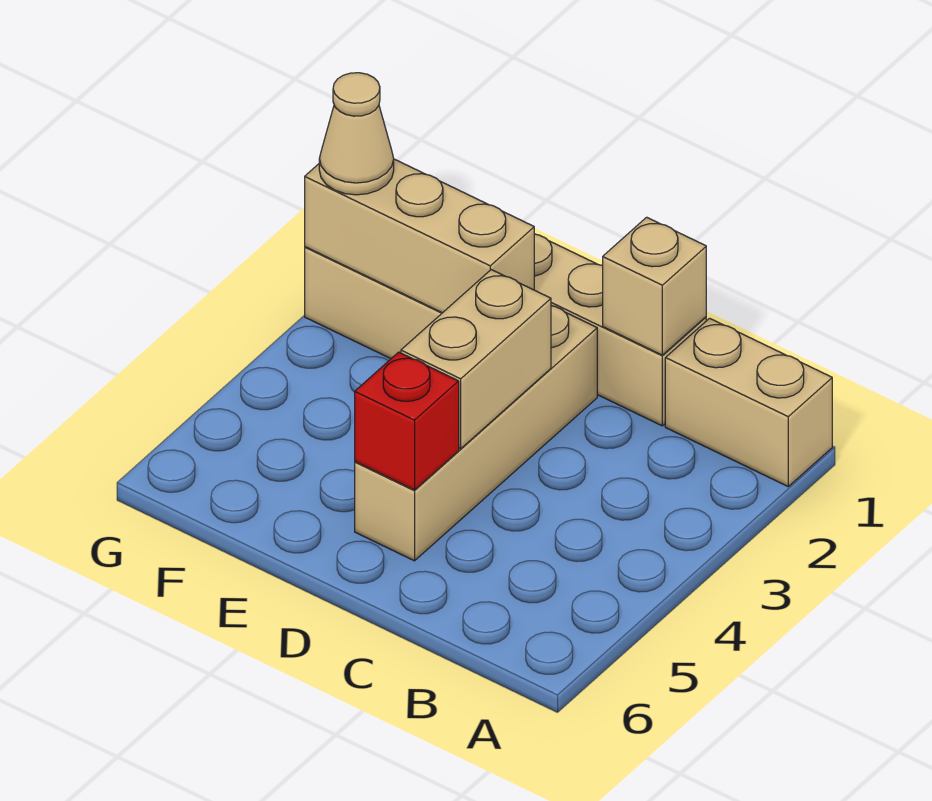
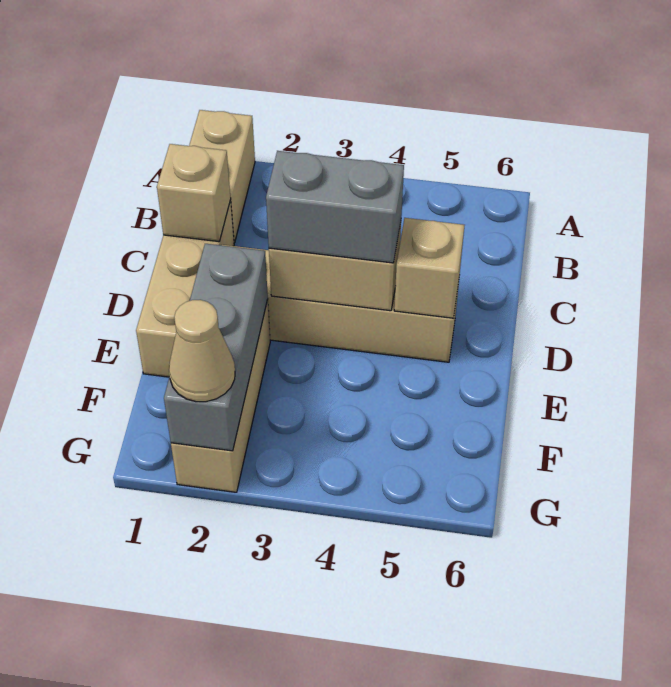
none -> grey brick D3:D4 level 3
red brick D5 level 2 -> tan brick D5 level 2
tan brick E2:G2 level 2 -> grey brick E2:G2 level 2

